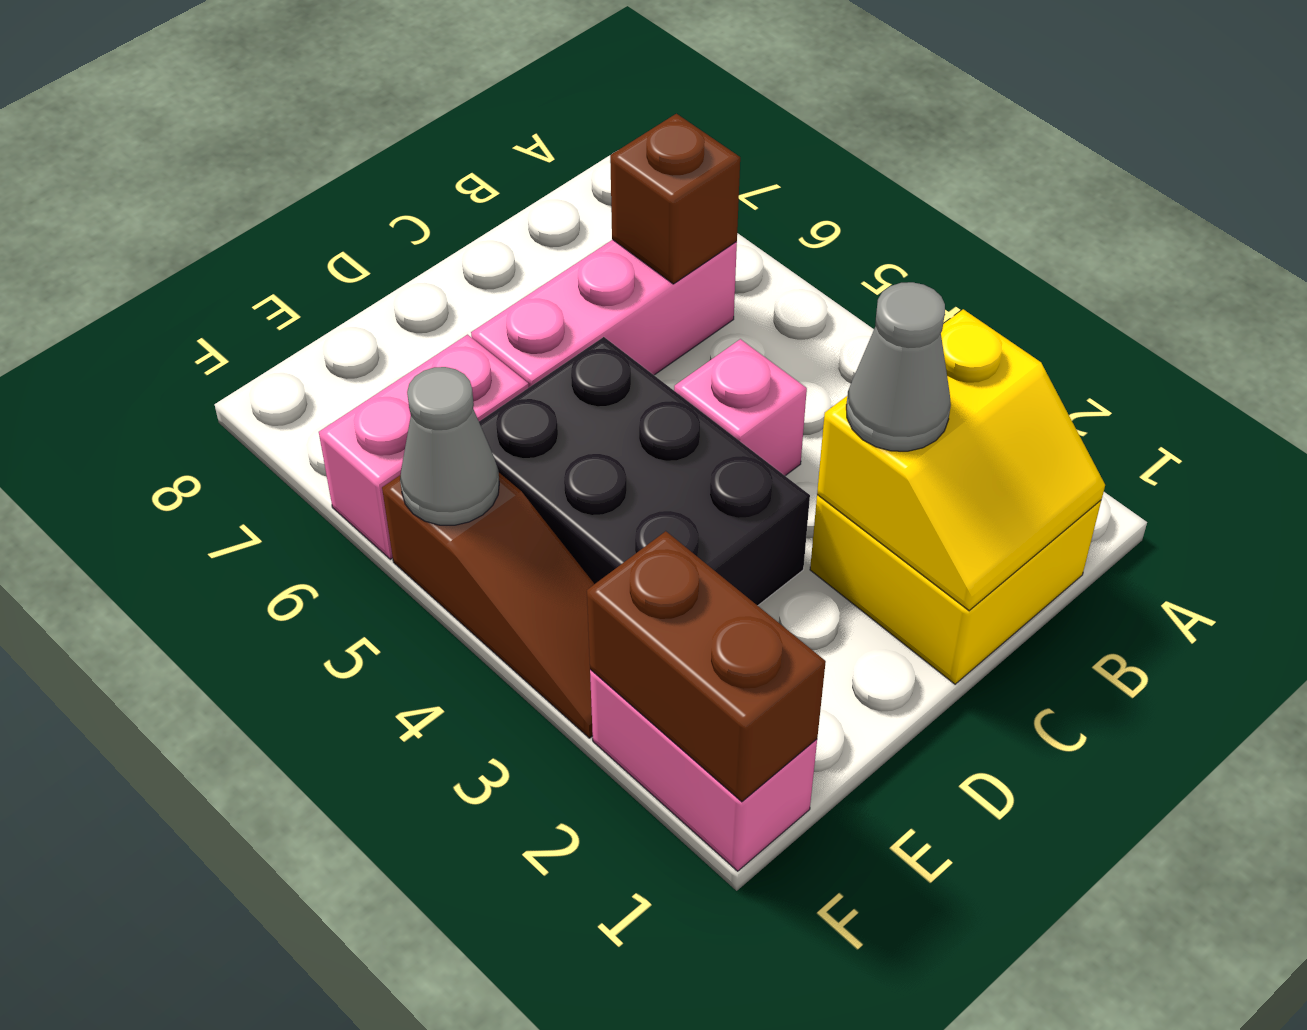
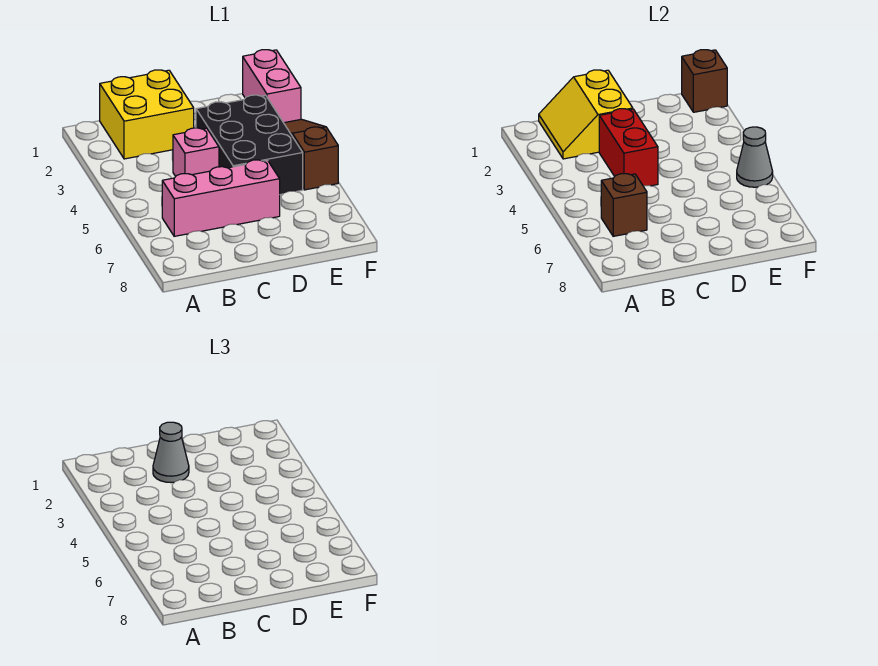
yellow slope B1:C2 level 2 top 2 -> yellow slope B1:C2 level 2 top C
none -> red brick C3:C4 level 2
pink brick E6:F6 level 1 -> none
brown brick F1:F2 level 2 -> brown brick F1 level 2

